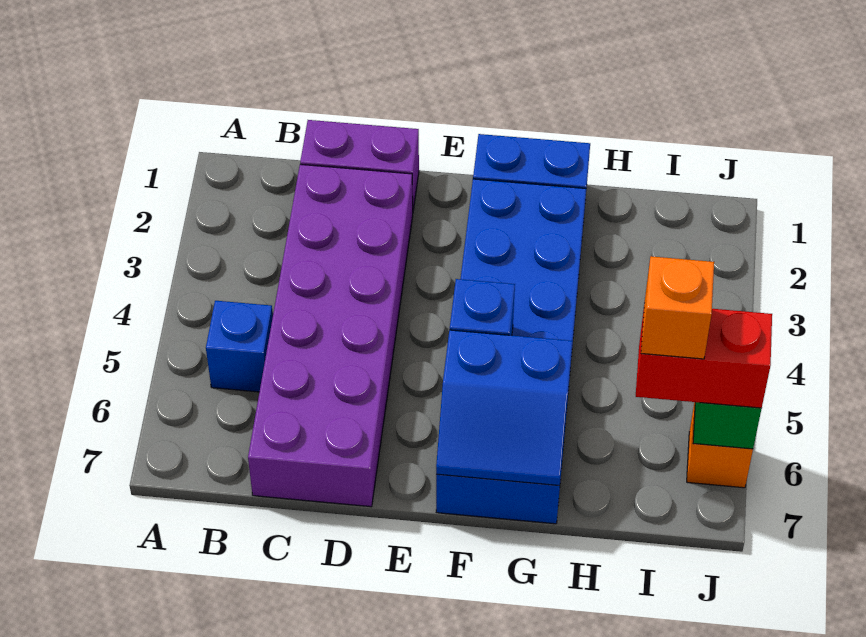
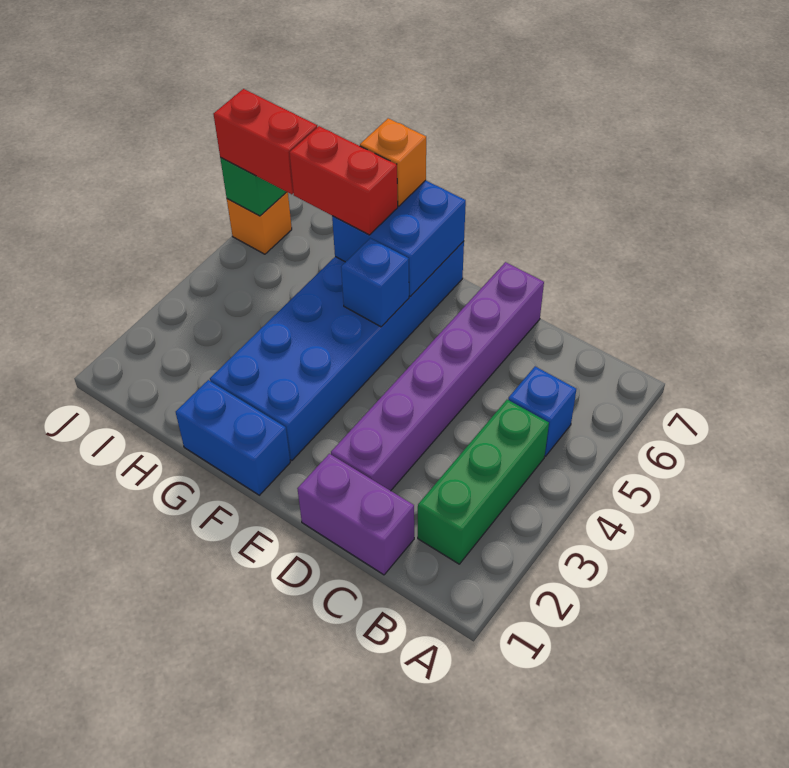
none -> green brick B2:B4 level 1
purple brick C2:D7 level 1 -> purple brick D2:D7 level 1
blue slope F6:G7 level 2 top 6 -> blue brick F6:G7 level 2
none -> red brick G6:H6 level 3
orange brick I6 level 4 -> orange brick G7 level 3

